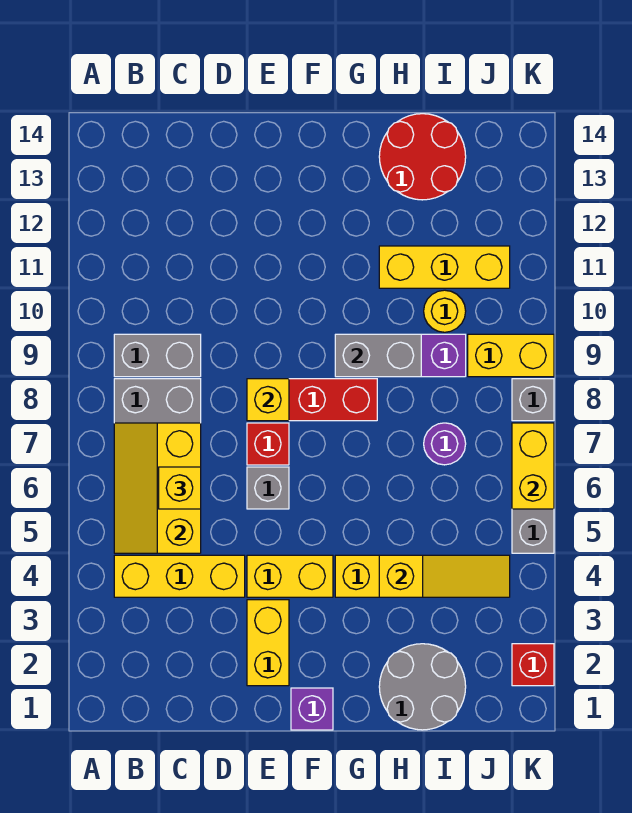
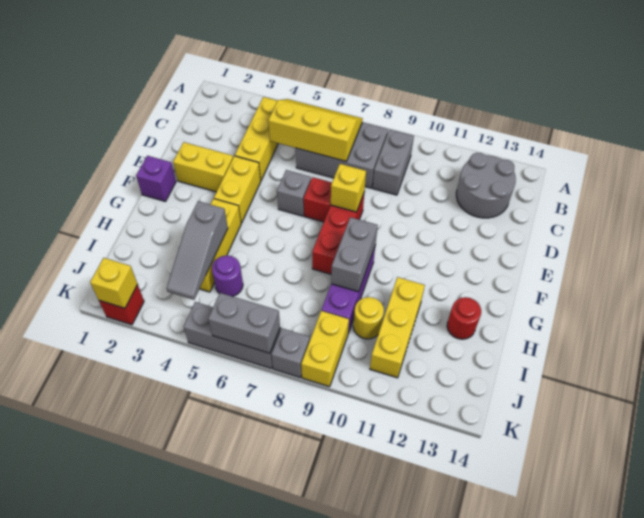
yellow brick C6 level 3 -> yellow brick K2 level 2
grey round brick H1:I2 level 1 -> grey round brick B12:C13 level 1
yellow slope H4:J4 level 2 top H -> grey slope H4:J4 level 2 top H
red round brick H13:I14 level 1 -> red round brick H13 level 1
purple round brick I7 level 1 -> purple round brick I5 level 1
yellow brick K6:K7 level 2 -> grey brick K6:K7 level 2

